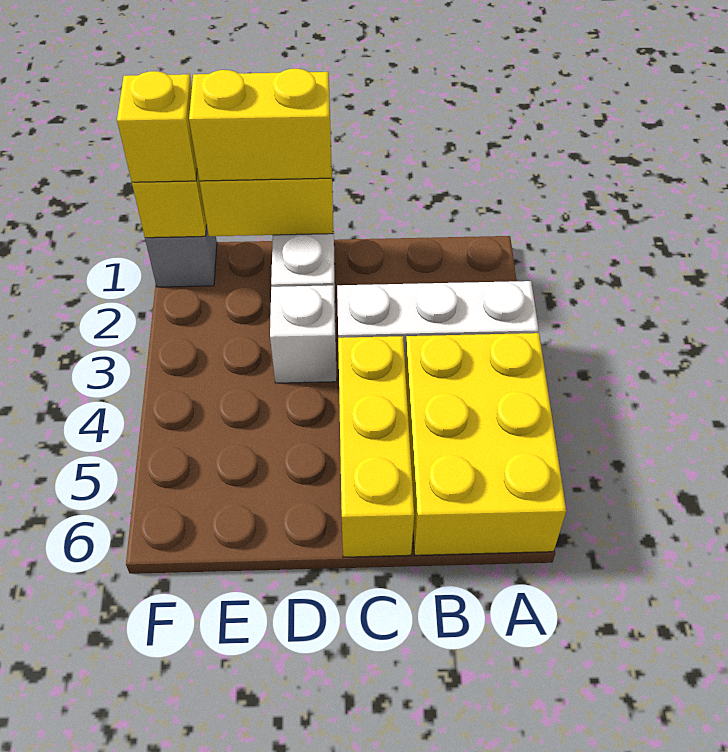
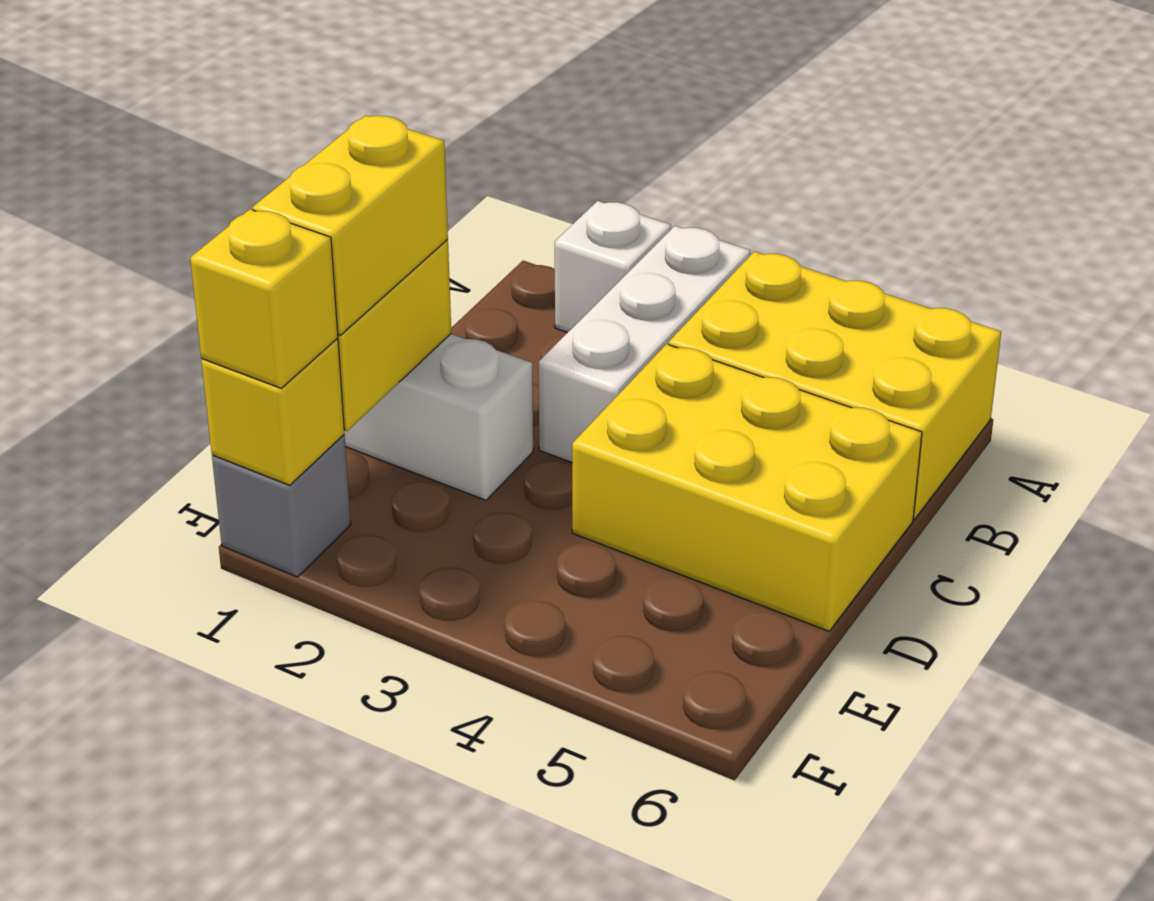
yellow brick C4:C6 level 1 -> yellow brick C4:D6 level 1
white brick D3 level 1 -> white brick A2 level 1

